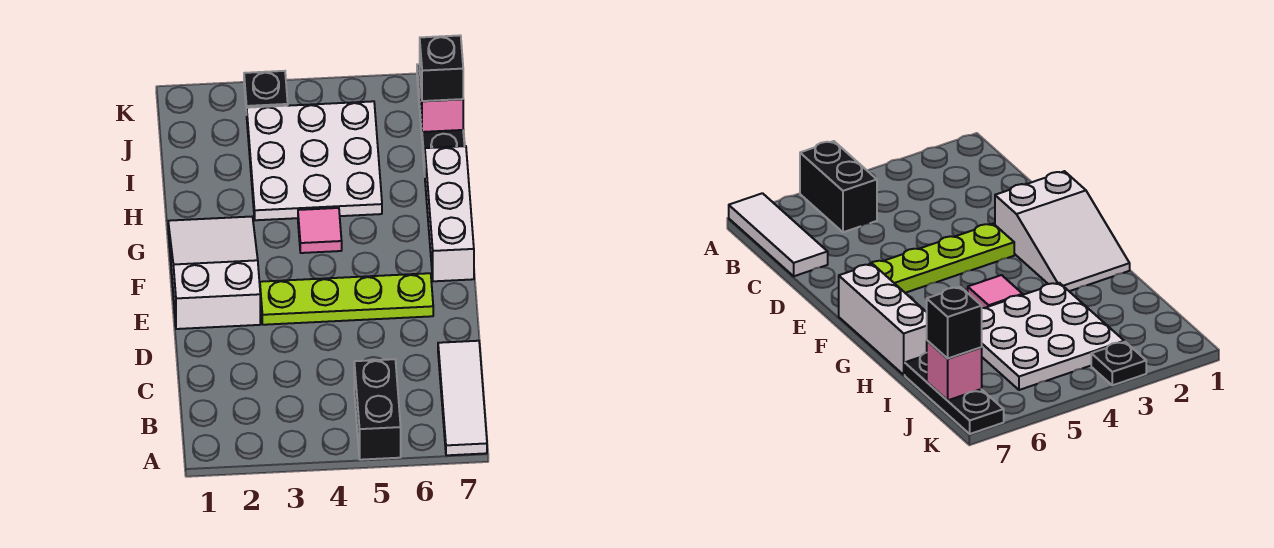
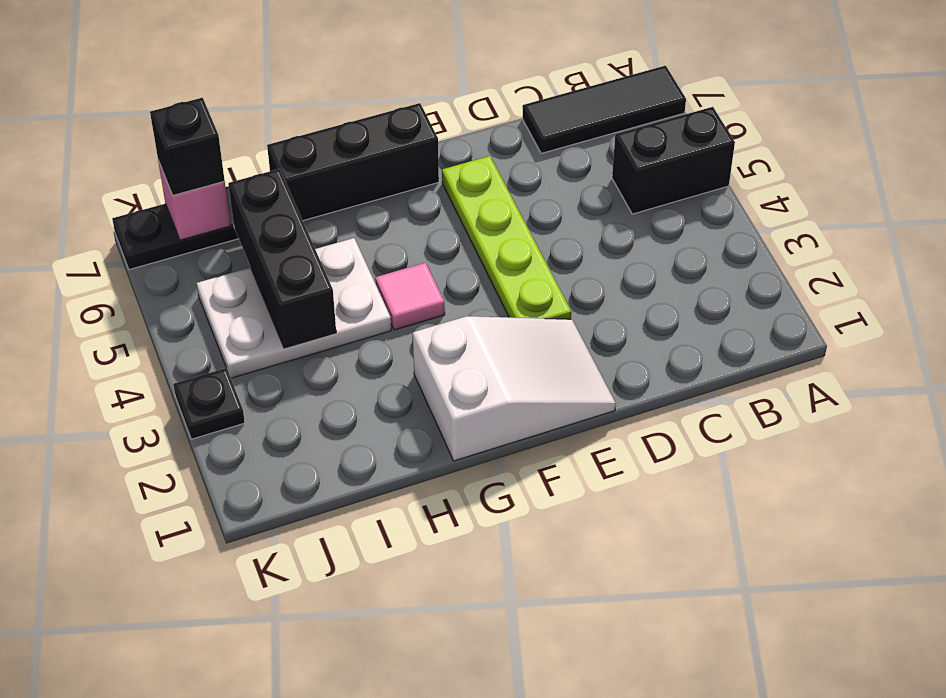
white tile A7:C7 level 1 -> black tile A7:C7 level 1
white slope E1:G2 level 1 top E -> white slope E1:G2 level 1 top G
white brick F7:H7 level 1 -> black brick F7:H7 level 1
white plate H3:J5 level 1 -> white plate H4:J5 level 1
none -> black brick I4:I6 level 2

